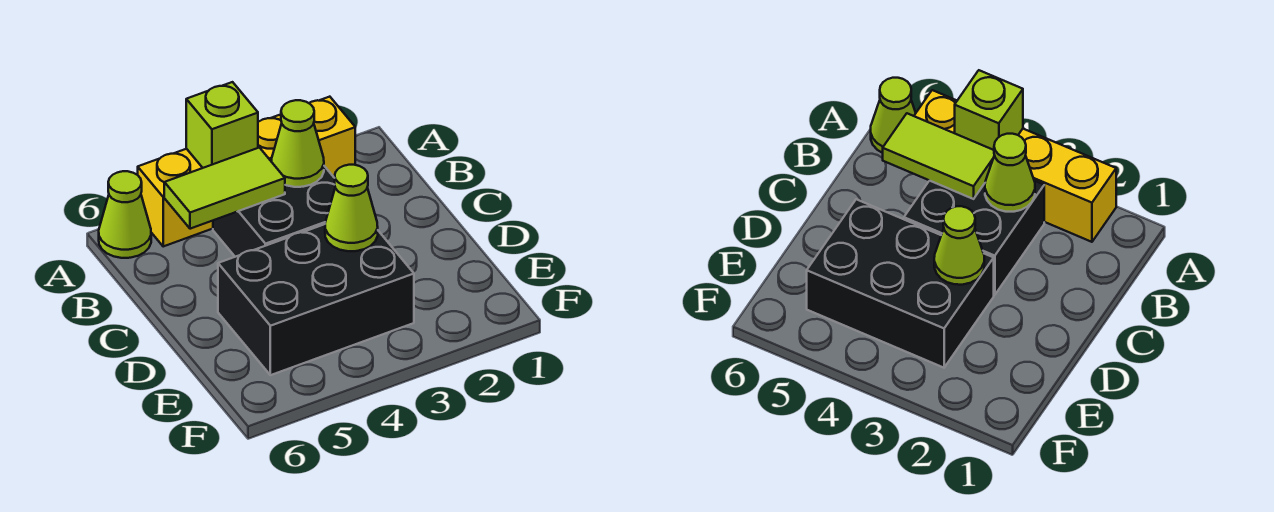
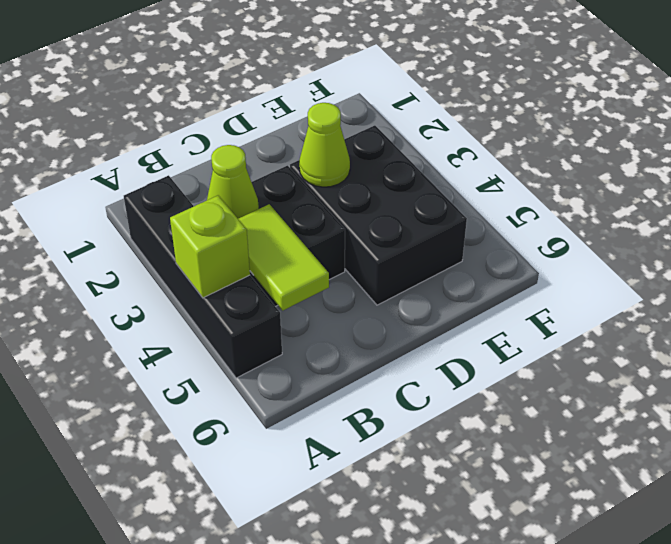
yellow brick A2:A5 level 1 -> black brick A2:A5 level 1
lime cone A6 level 1 -> none

